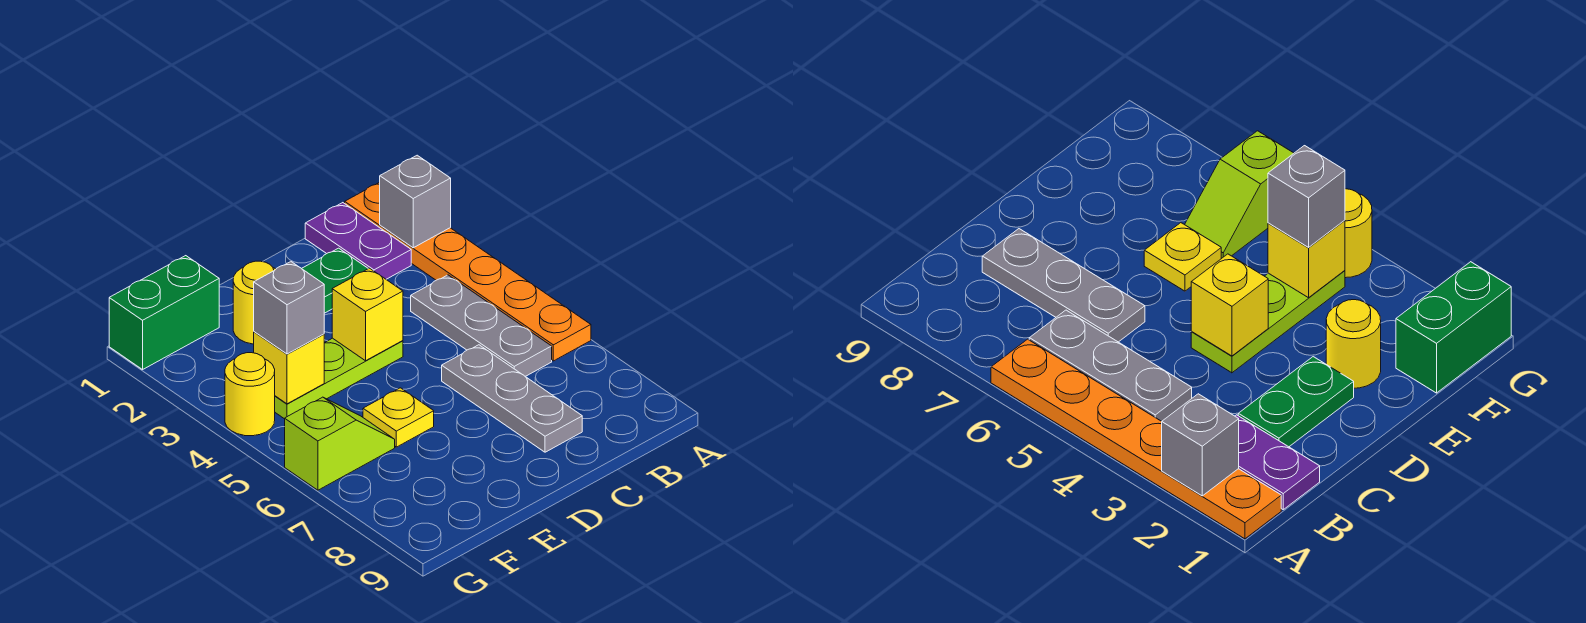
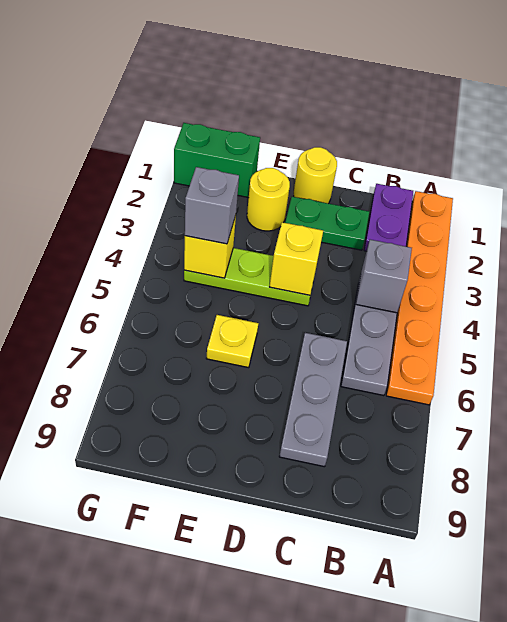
grey brick A2 level 2 -> grey brick B4 level 2
lime slope F6:G6 level 1 top G -> none
yellow round brick G4 level 1 -> yellow round brick D1 level 1

